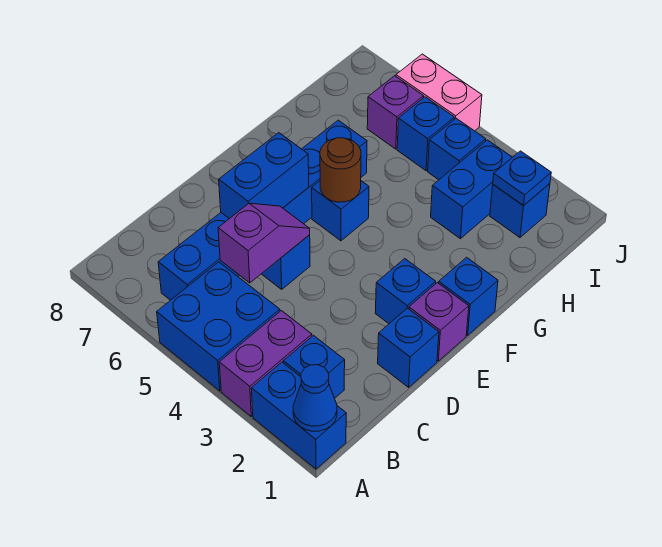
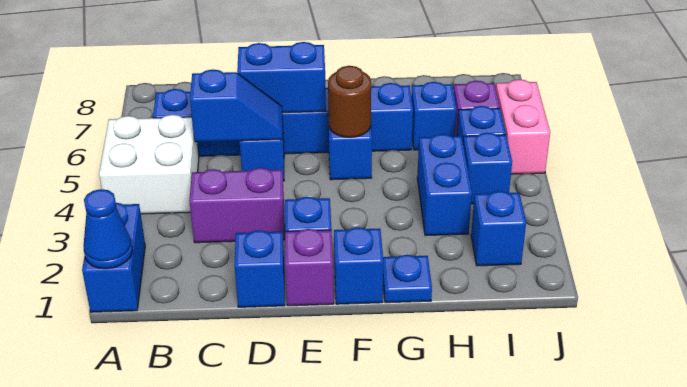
purple brick A3:B3 level 1 -> purple brick C3:D3 level 1
blue brick A4:B5 level 1 -> white brick A4:B5 level 1
blue brick B2 level 1 -> blue brick H6 level 1
purple slope C5:D5 level 2 top C -> blue slope C5:D5 level 2 top C
blue brick H3:I3 level 1 -> blue brick H3:H4 level 1
blue plate I2 level 2 -> blue plate G1 level 1

